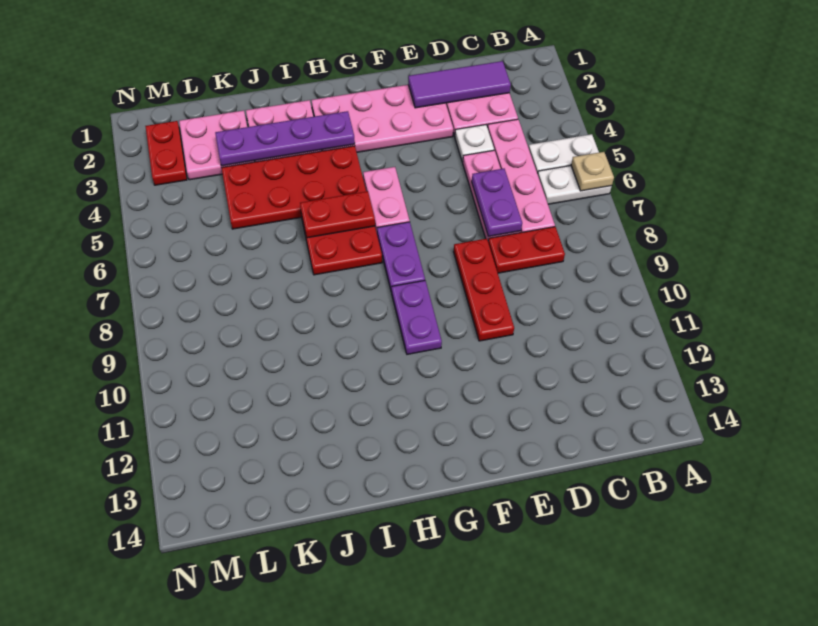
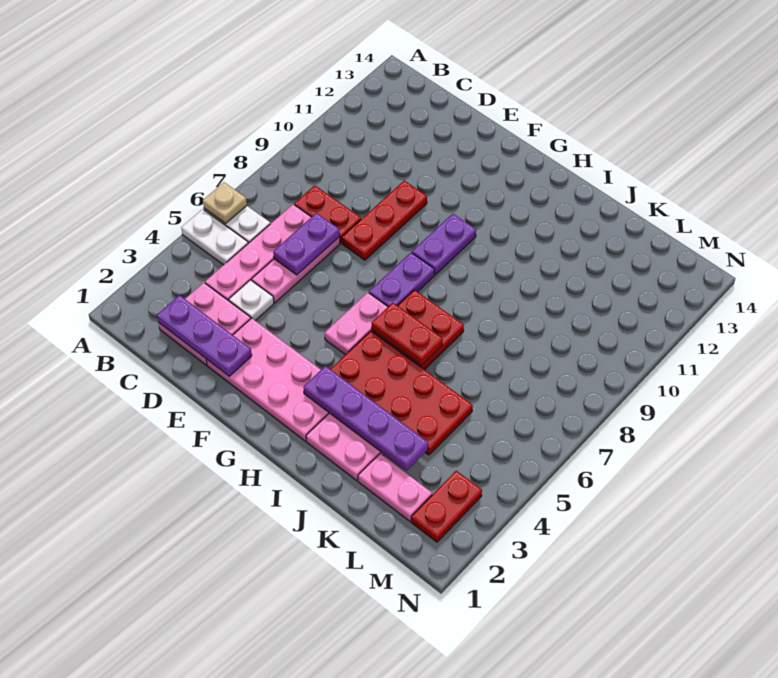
purple tile C2:E2 level 2 -> purple plate C2:E2 level 2
pink plate K2:L3 level 1 -> pink plate K2:L2 level 1

